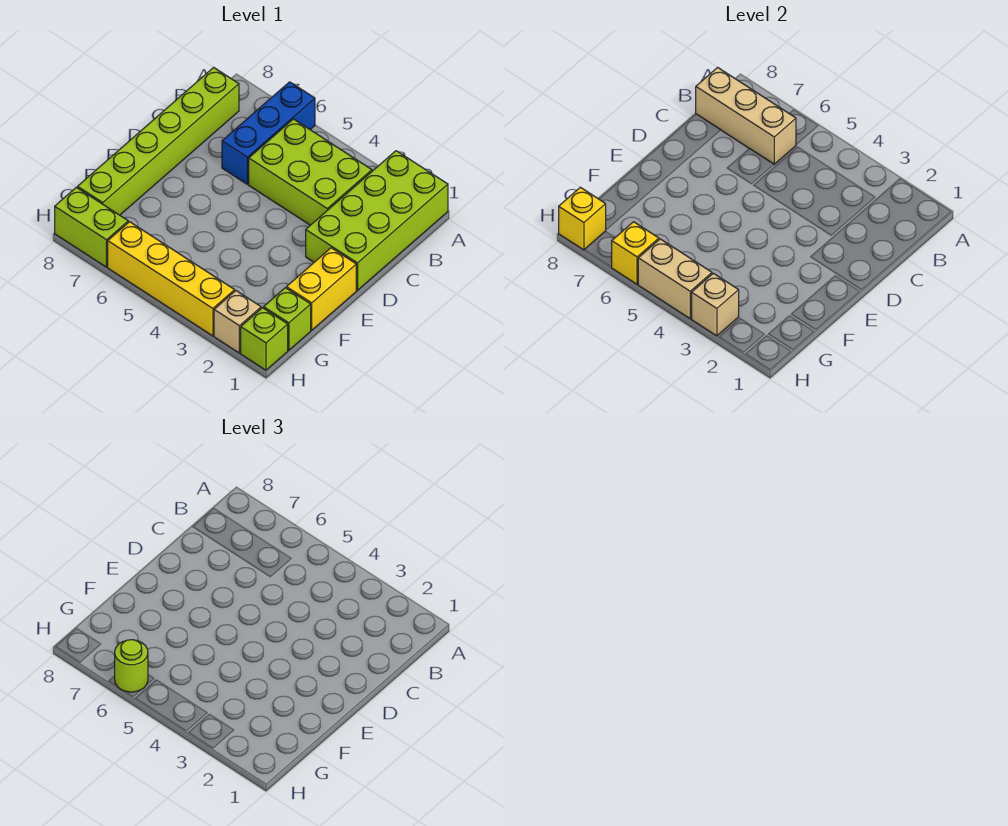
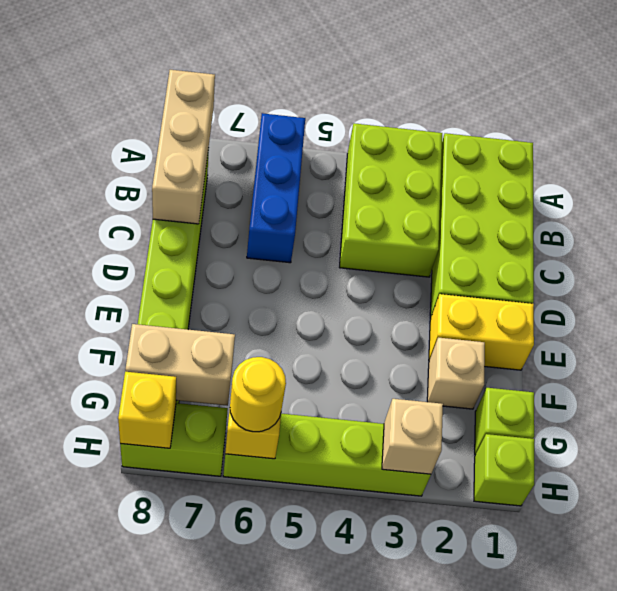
lime brick B3:C5 level 1 -> lime brick A3:C4 level 1
tan brick B6:B8 level 2 -> tan brick A8:C8 level 2
yellow brick E1:F1 level 1 -> yellow brick E1:E2 level 1
tan brick H2 level 1 -> tan brick F2 level 1
yellow brick H3:H6 level 1 -> lime brick H3:H6 level 1
tan brick H4:H5 level 2 -> tan brick G7:G8 level 2
lime round brick H6 level 3 -> yellow round brick H6 level 3

